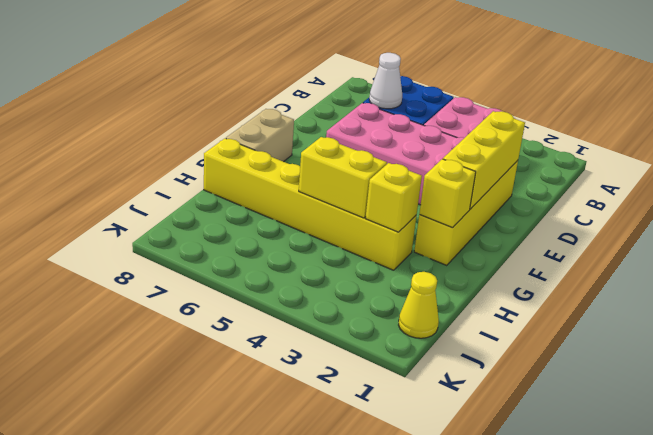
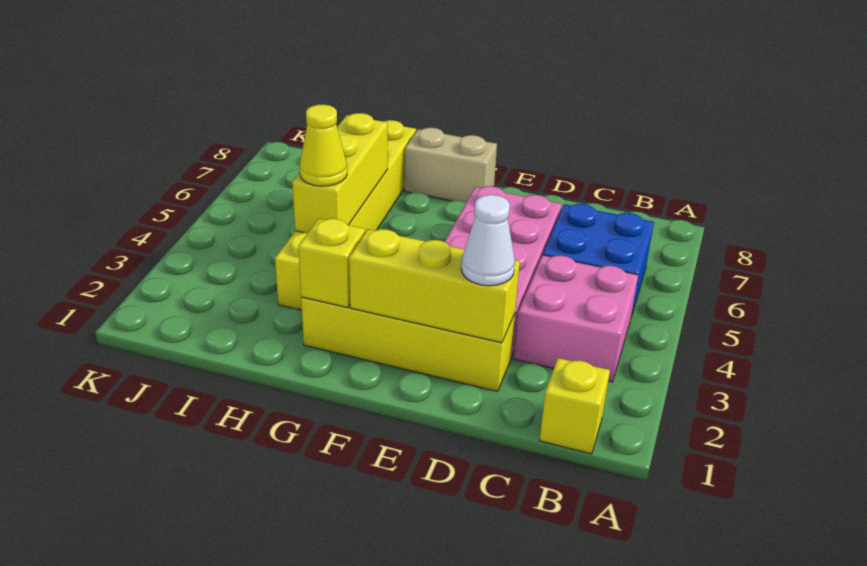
white cone C6 level 2 -> white cone D2 level 3
yellow brick H3 level 2 -> yellow brick B1 level 1
yellow brick H4:H5 level 2 -> yellow brick H4:H6 level 2
yellow cone J1 level 1 -> yellow cone H4 level 3

